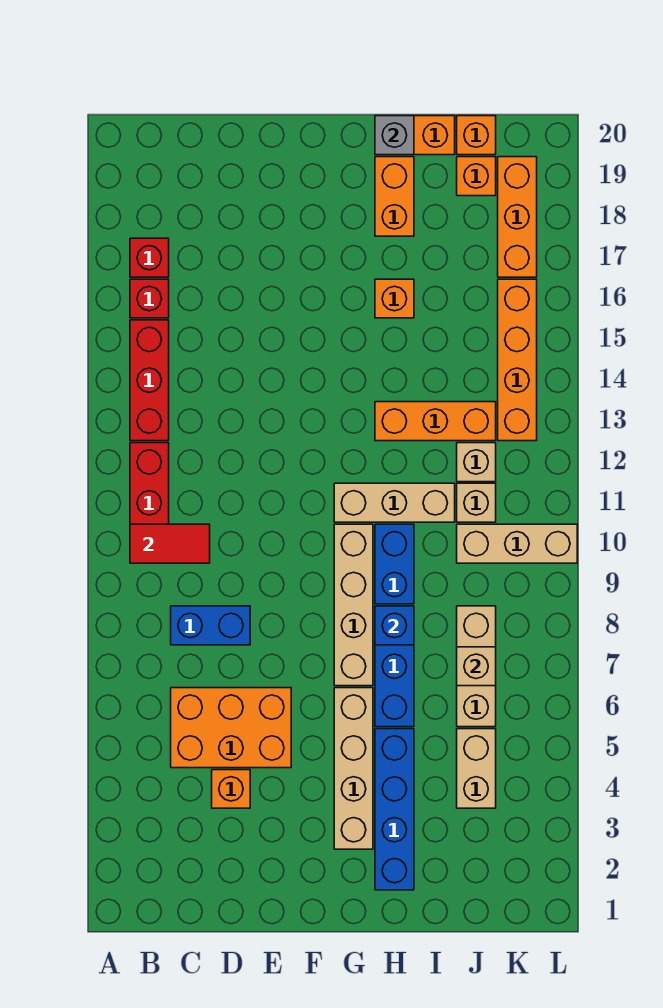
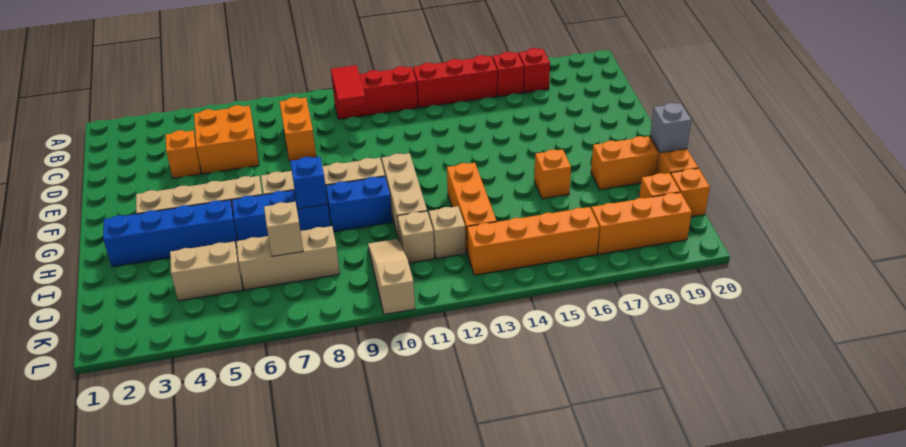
orange brick C5:E6 level 1 -> orange brick C5:D6 level 1
blue brick C8:D8 level 1 -> orange brick C8:D8 level 1
tan brick J10:L10 level 1 -> tan slope J10:L10 level 1 top L

